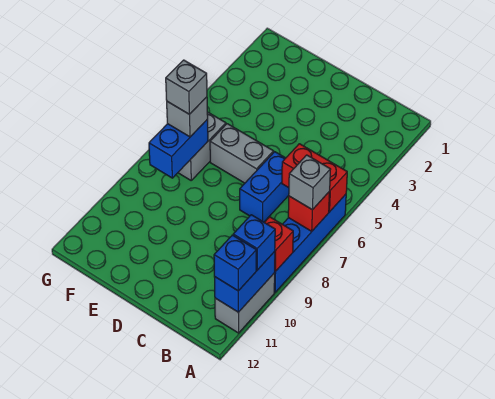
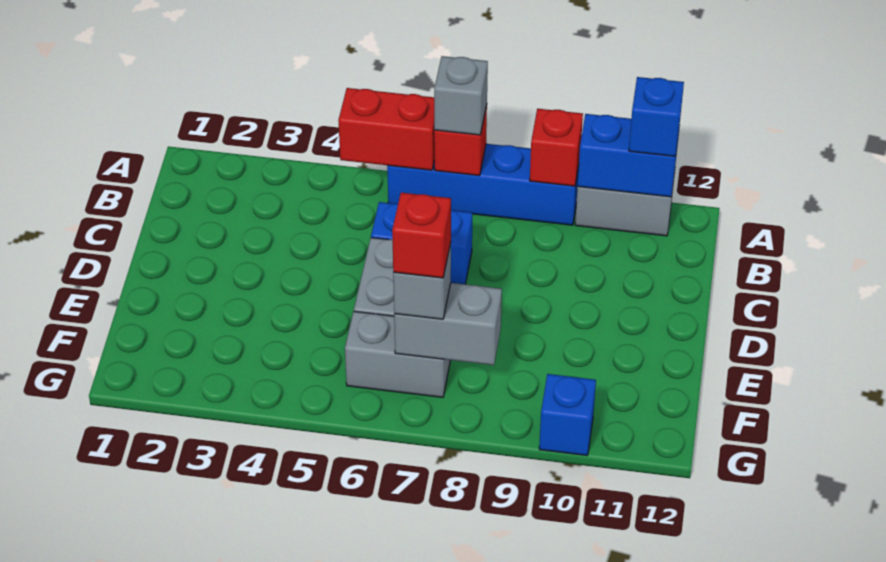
red brick A6:B6 level 2 -> red brick A5:A6 level 2
blue brick A10 level 3 -> blue brick G10 level 1
blue brick F7:F8 level 2 -> grey brick F7:F8 level 2
grey brick F7 level 4 -> red brick F7 level 4

